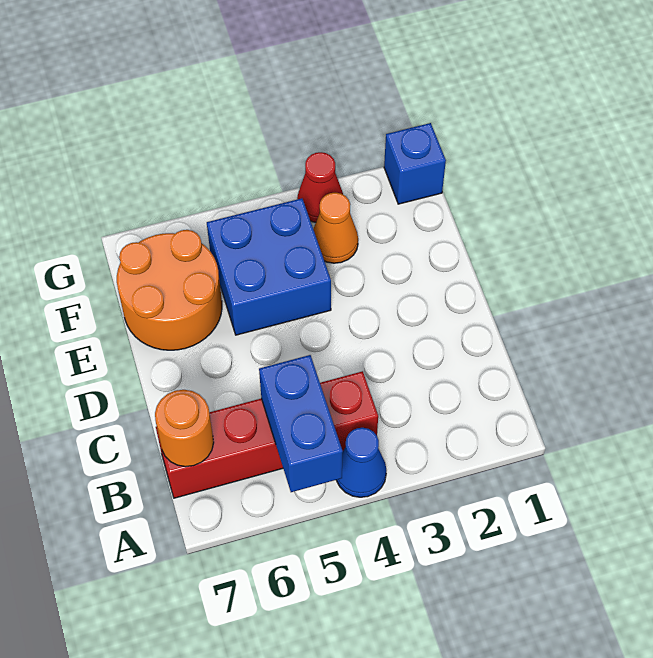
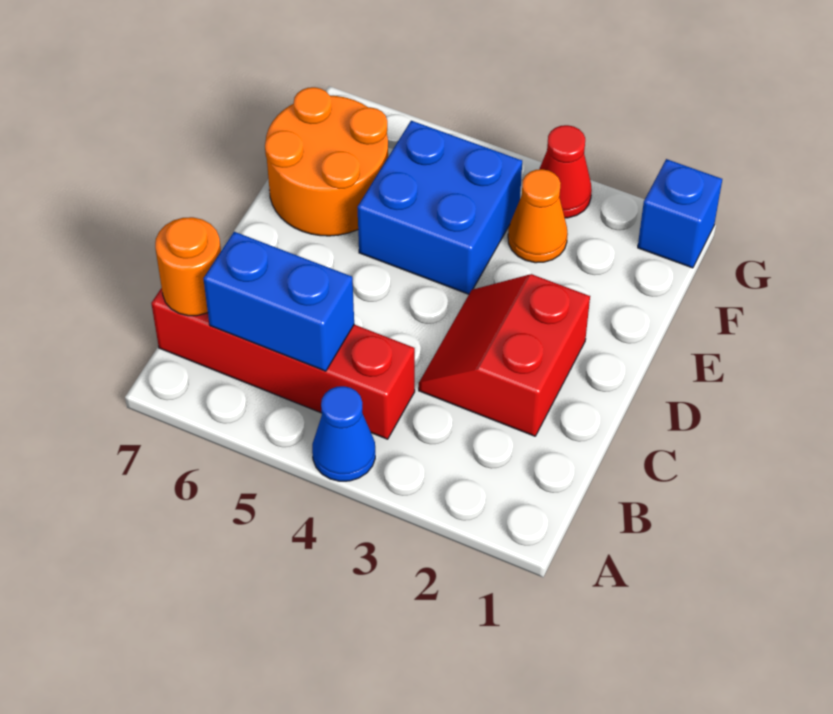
blue brick A5:B5 level 2 -> blue brick B5:B6 level 2
none -> red slope C2:D3 level 1 top 2

